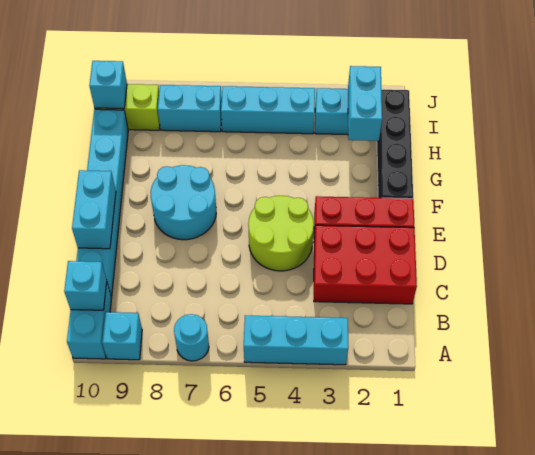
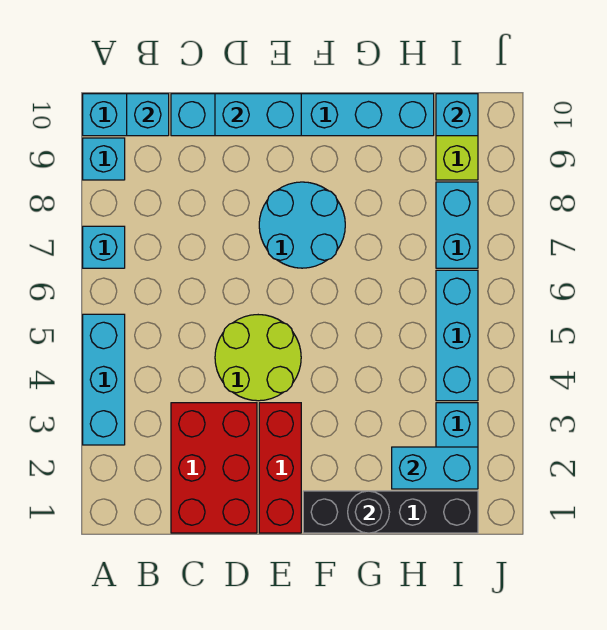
cyan round brick A7 level 1 -> cyan brick A7 level 1
none -> black round brick G1 level 2

